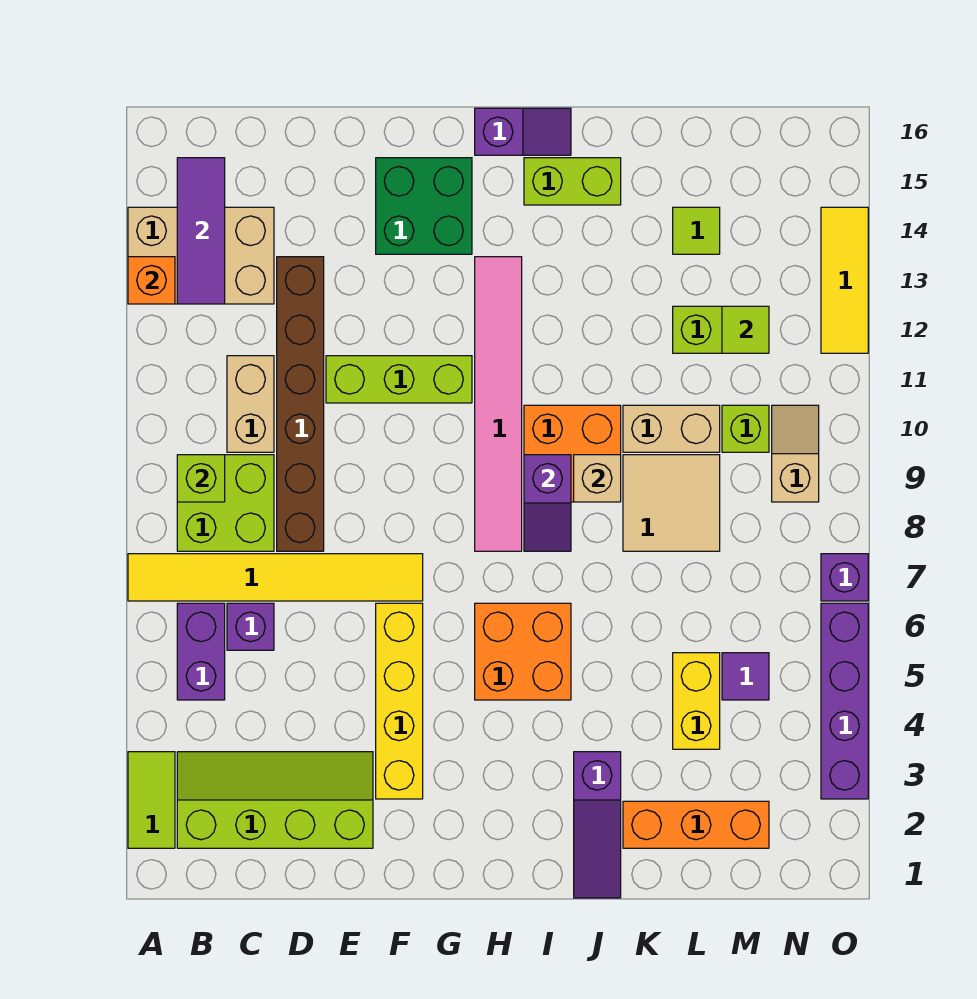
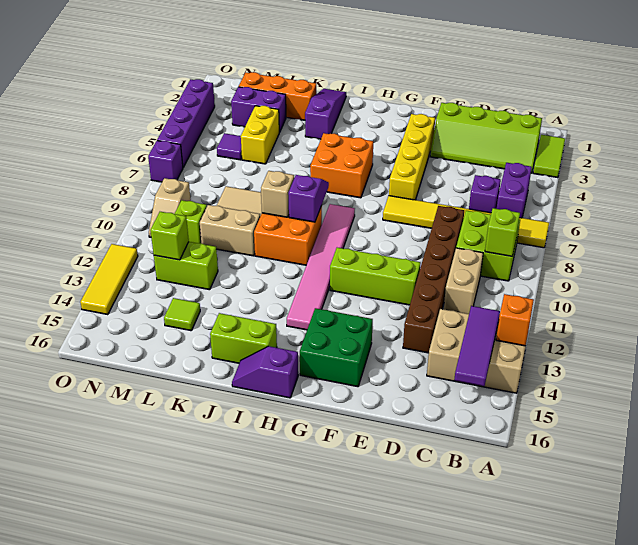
none -> purple brick L3:M3 level 1
lime tile M12 level 2 -> lime brick M12 level 2

